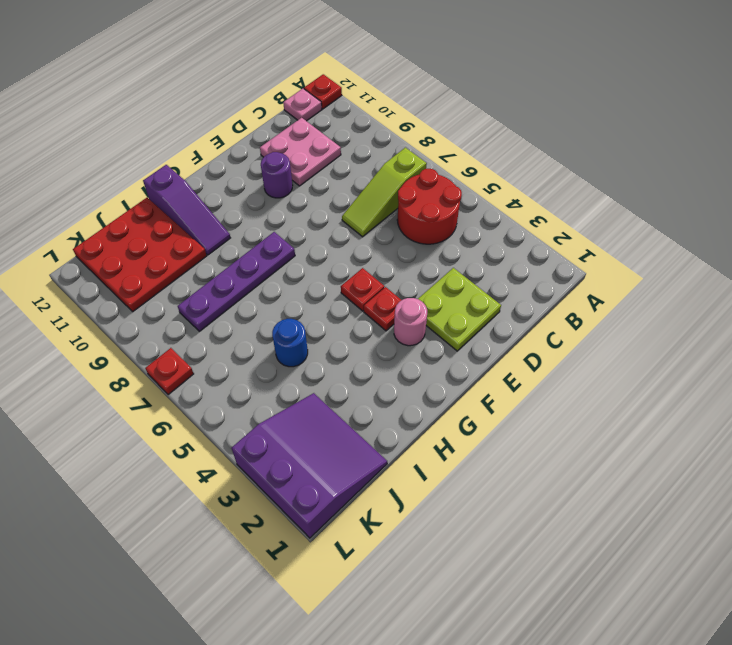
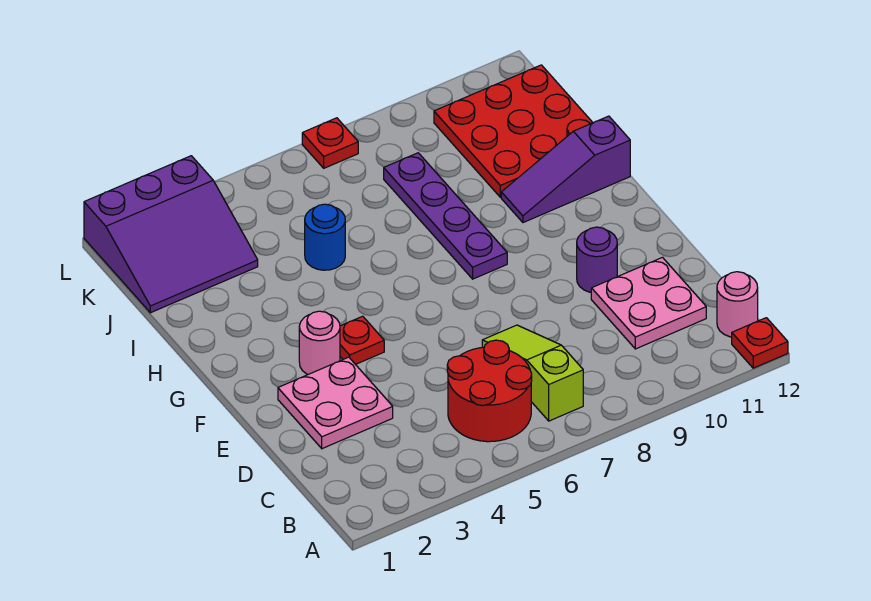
pink plate B12 level 1 -> pink round brick B12 level 1
lime plate D2:E3 level 1 -> pink plate D2:E3 level 1
red plate F5 level 1 -> none

